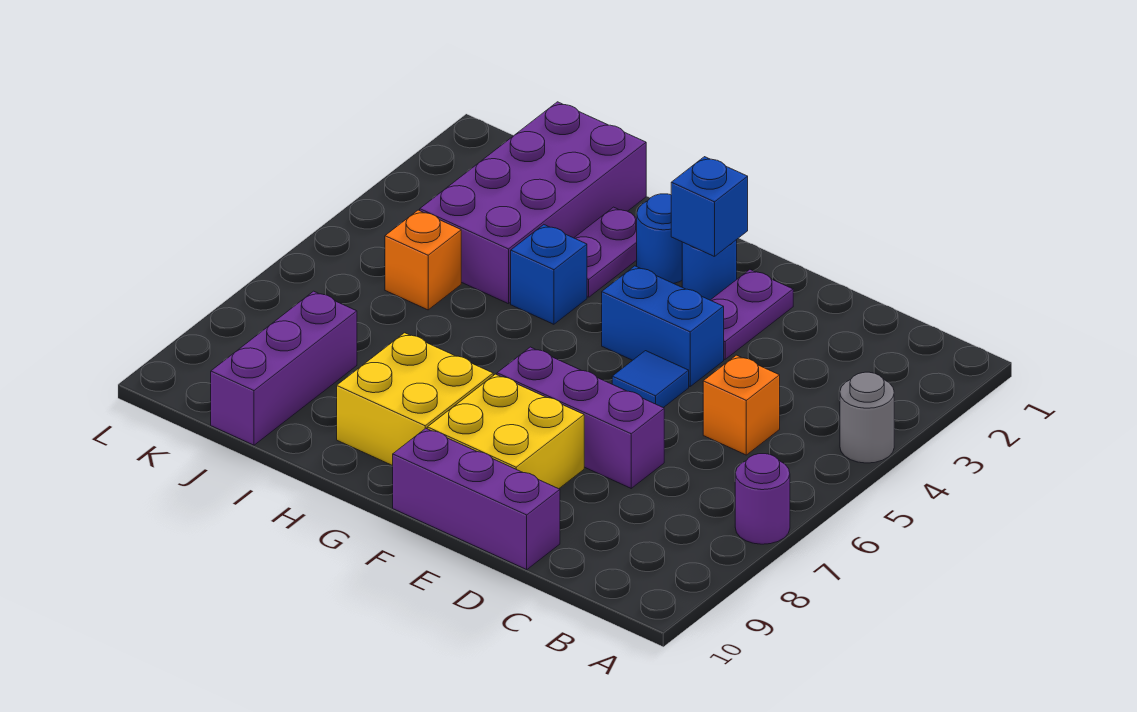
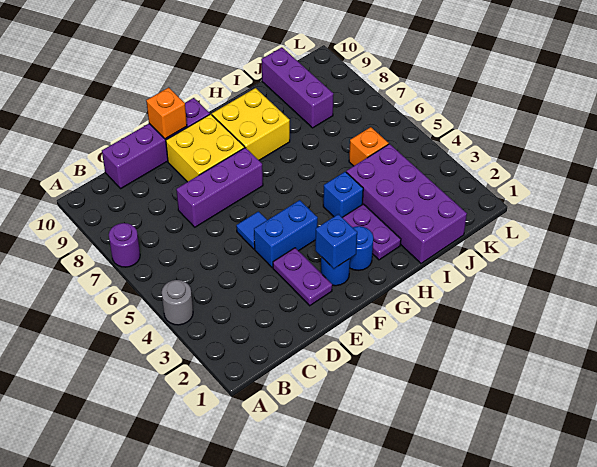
orange brick C5 level 1 -> orange brick E10 level 2
purple brick D10:F10 level 1 -> purple brick C10:F10 level 1

